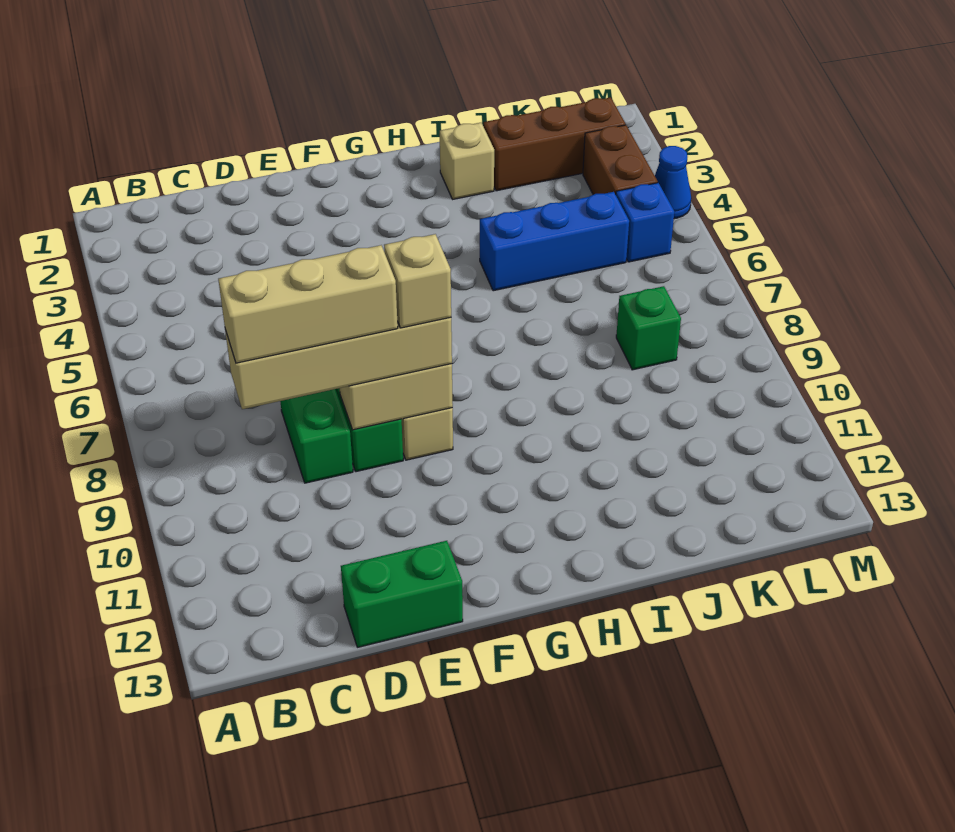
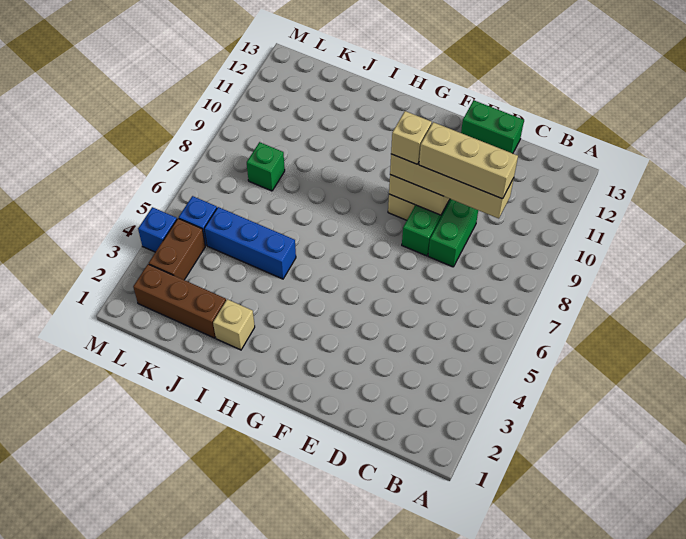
blue cone M4 level 1 -> blue brick M4 level 1

